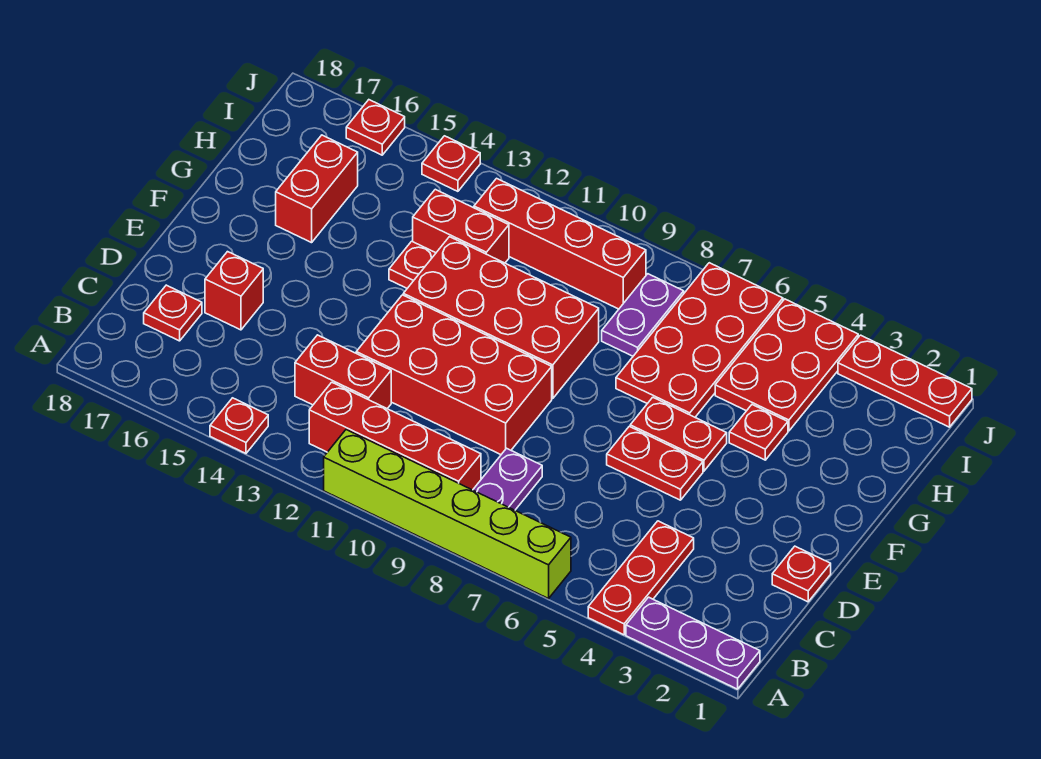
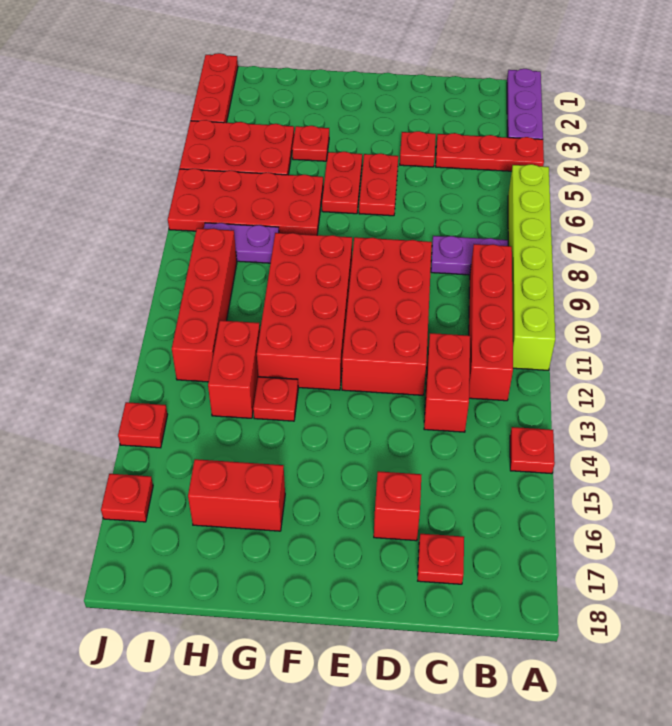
red plate D1 level 1 -> red plate D4 level 1

